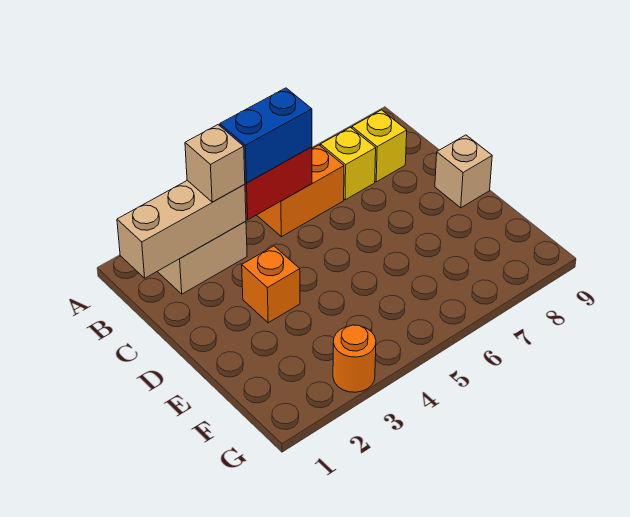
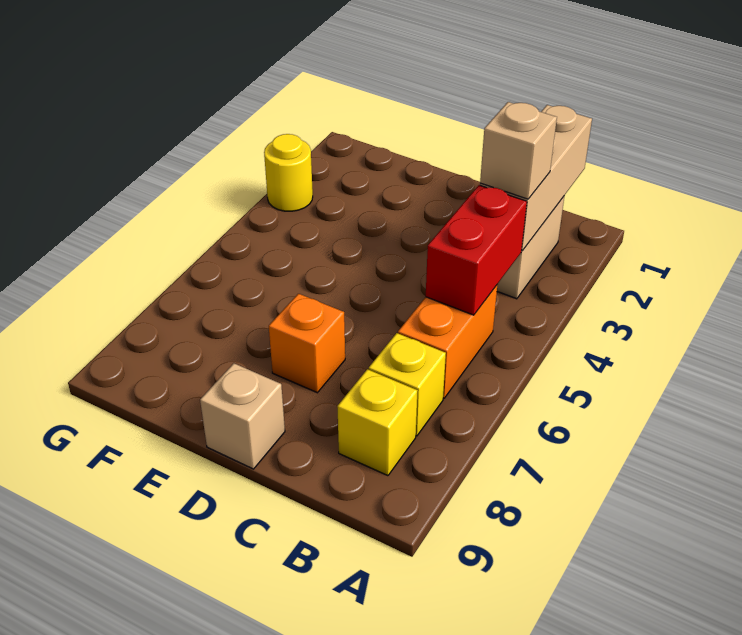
blue brick B4:B5 level 3 -> none
orange brick D3 level 1 -> orange brick D7 level 1
orange round brick G3 level 1 -> yellow round brick G3 level 1

